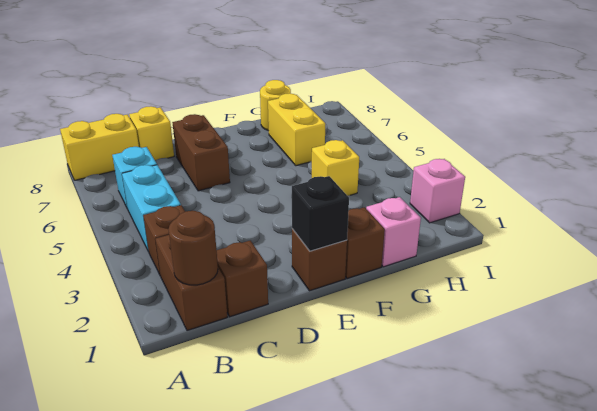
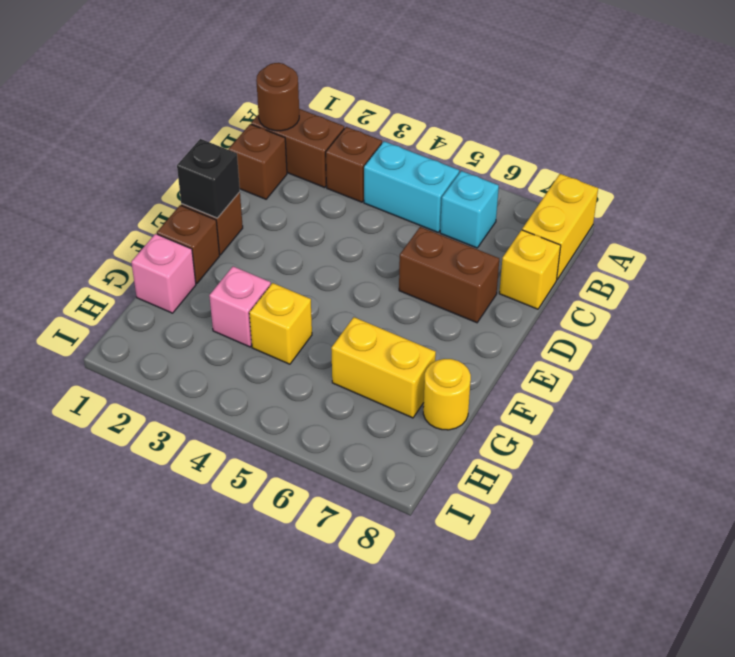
pink brick I2 level 1 -> pink brick G3 level 1

